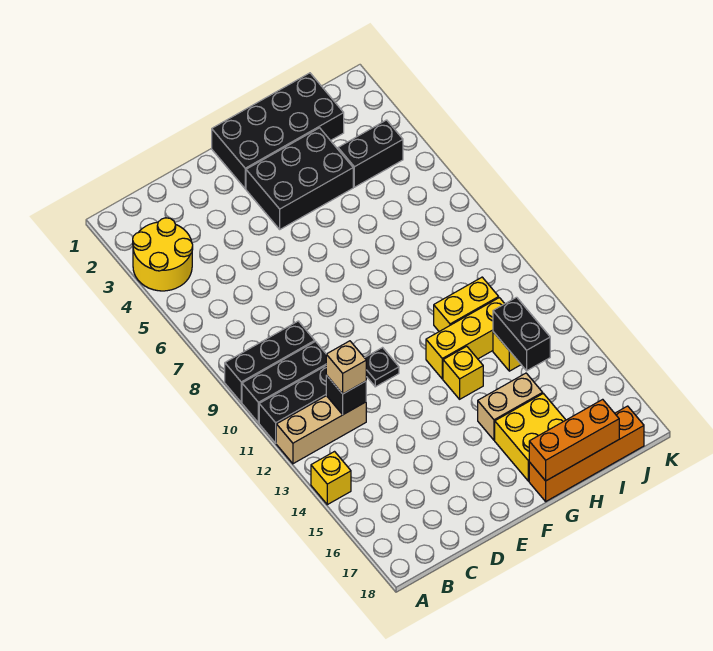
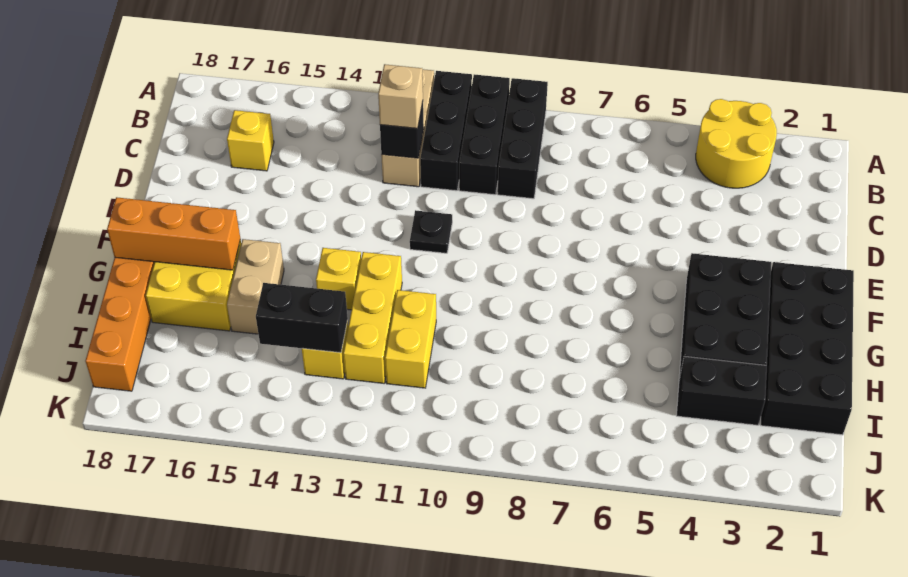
yellow brick A14 level 1 -> yellow brick C16 level 1
orange brick G18:I18 level 2 -> orange brick G16:G18 level 2
black brick I4:J4 level 1 -> black brick I3:I4 level 1

